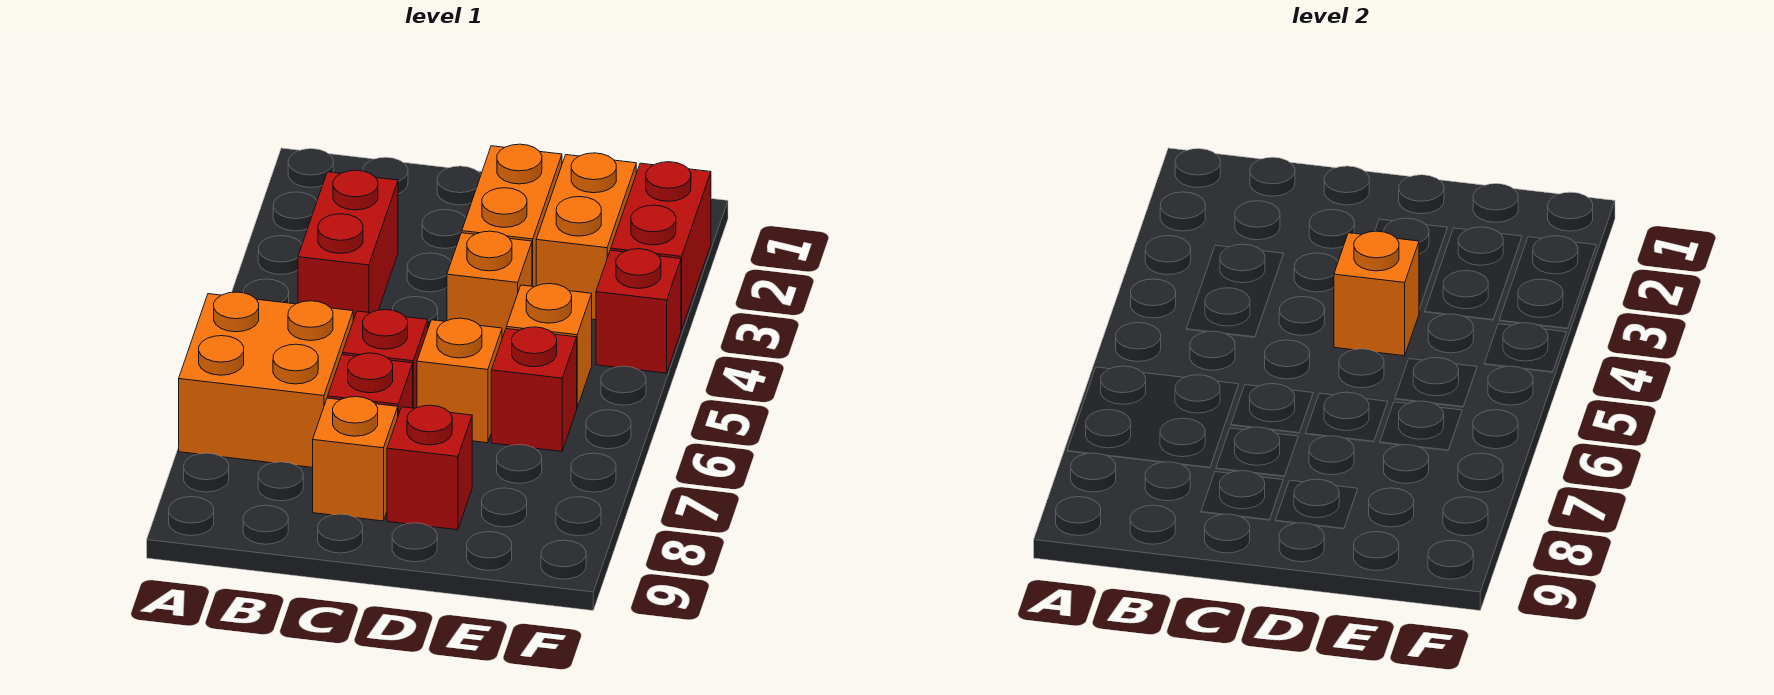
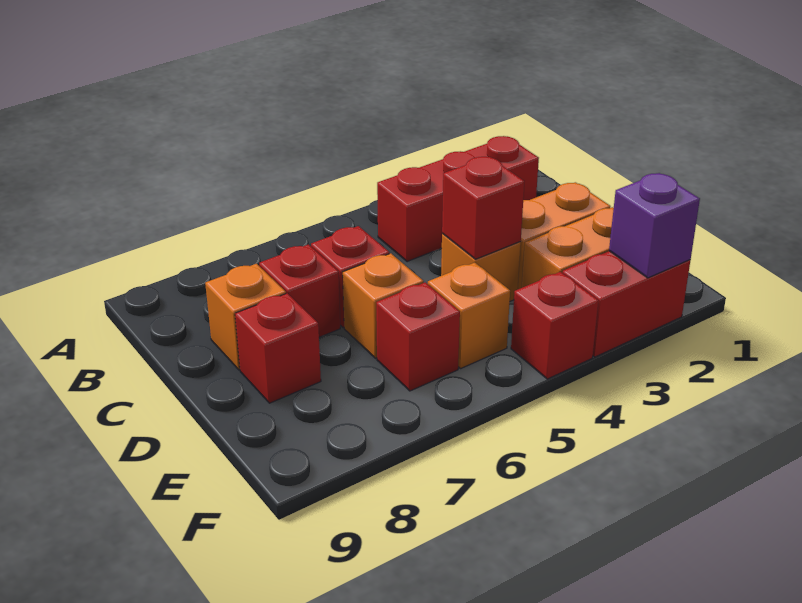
orange brick A6:B7 level 1 -> none
red brick B3:B4 level 1 -> red brick B2:B4 level 1
orange brick D4 level 2 -> red brick D4 level 2
none -> purple brick F2 level 2

